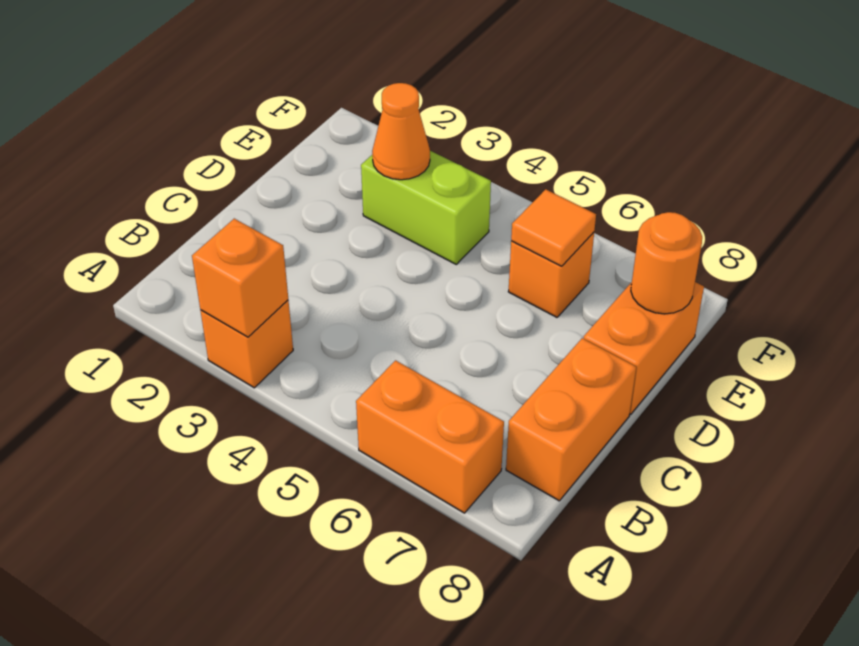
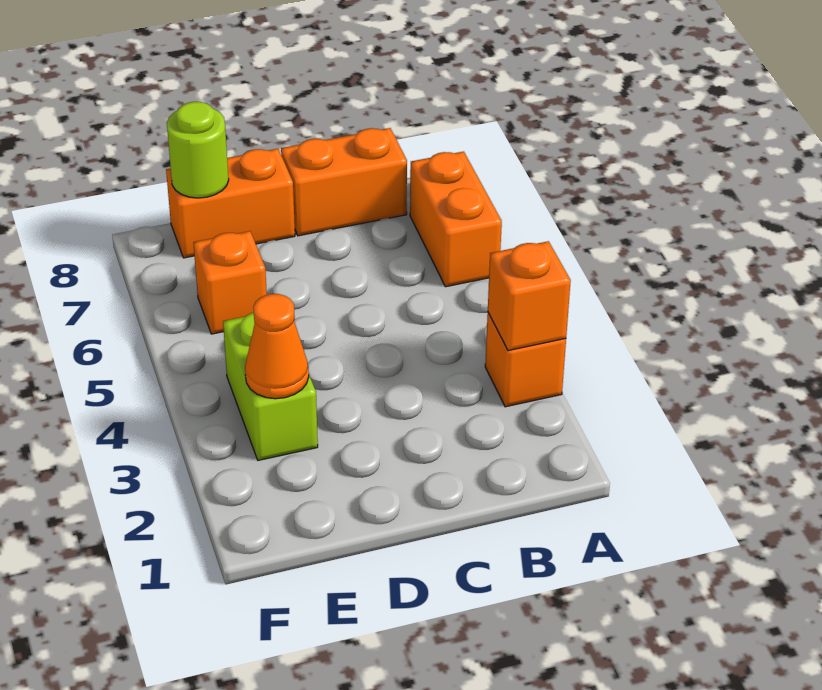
orange tile E6 level 2 -> none
orange round brick E8 level 2 -> lime round brick E8 level 2

